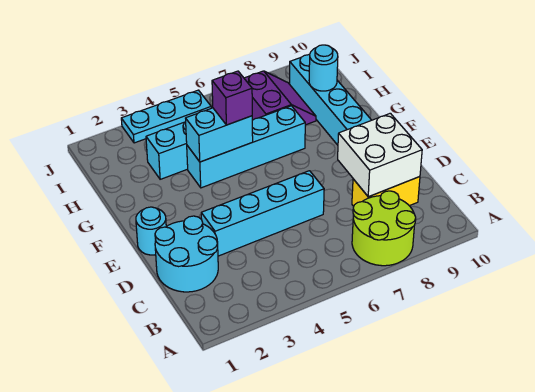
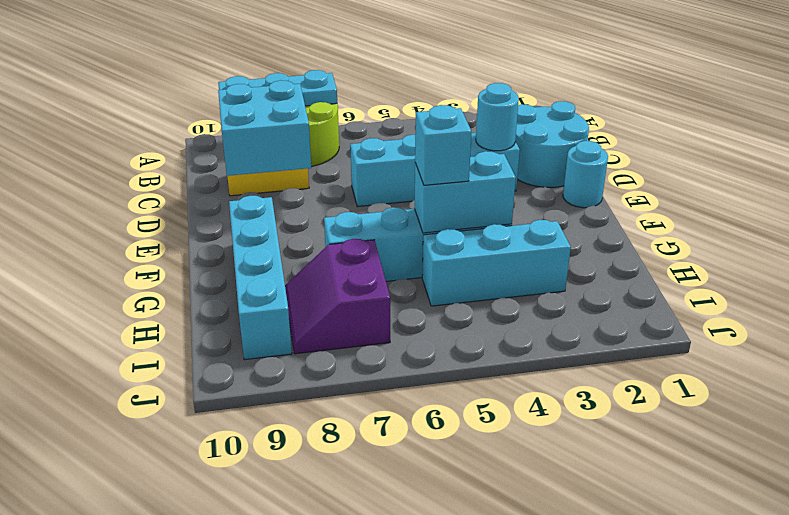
white brick C8:D9 level 2 -> cyan brick C8:D9 level 2
purple brick G5 level 3 -> cyan brick G5 level 3
cyan round brick H9 level 2 -> cyan round brick D3 level 2
cyan plate J3:J5 level 1 -> cyan plate A7:A9 level 2

